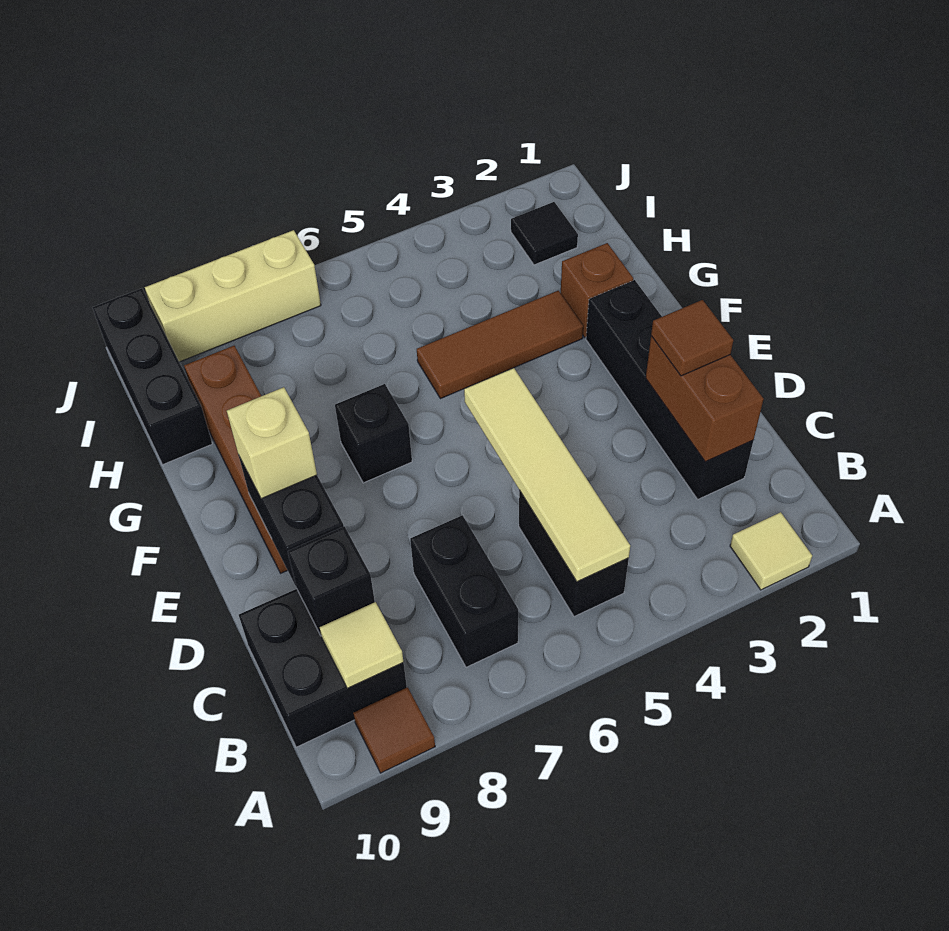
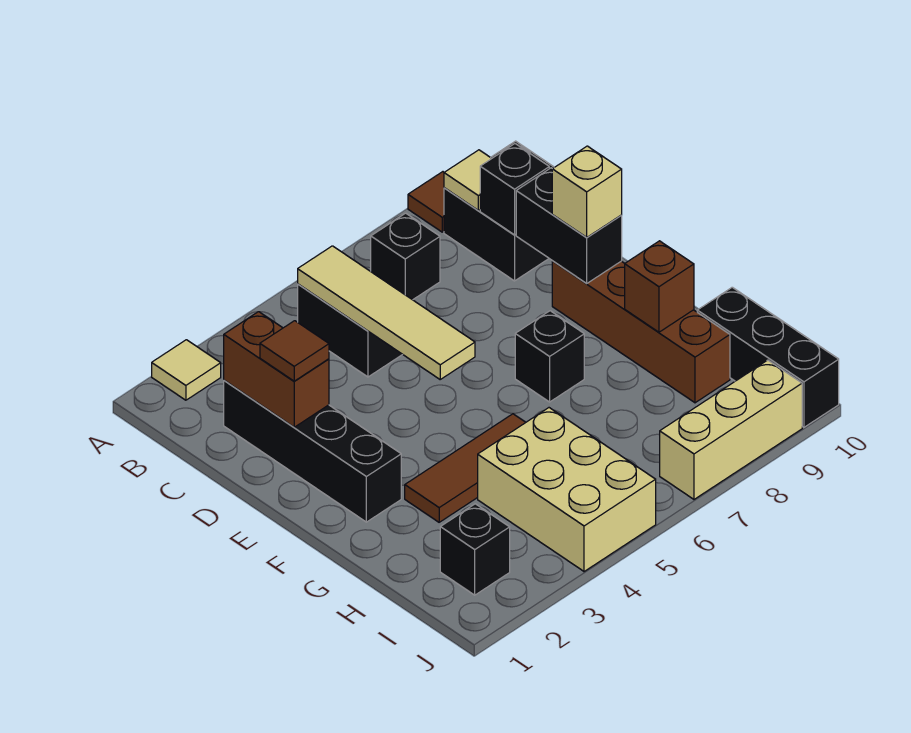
black brick B7:C7 level 1 -> black brick B7 level 1
brown brick G2 level 1 -> brown brick G9 level 2
none -> tan brick H4:J5 level 1
black tile I2 level 1 -> black brick I2 level 1

